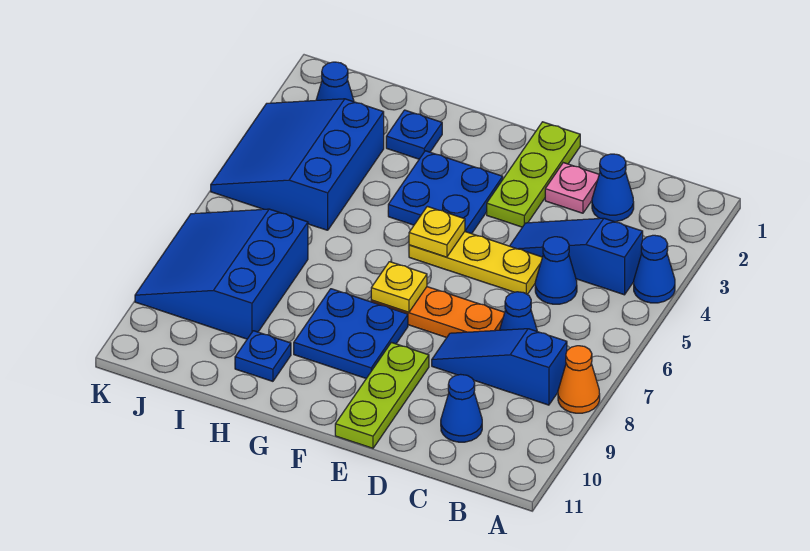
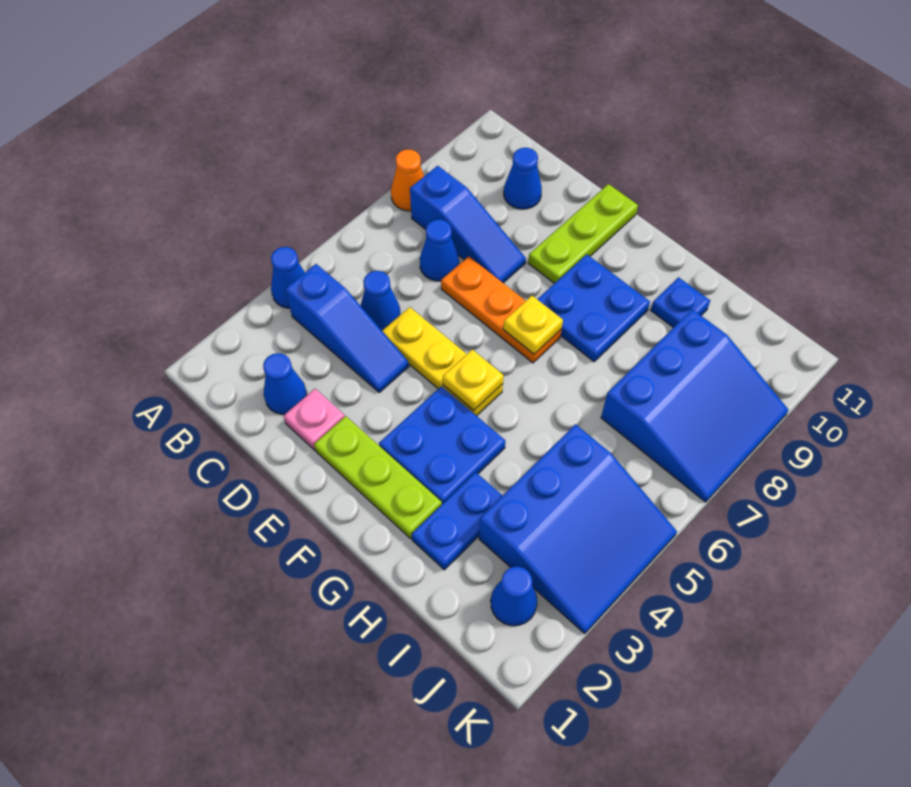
lime plate E1:E3 level 1 -> lime plate E2:G2 level 1
blue plate H2 level 1 -> blue plate H2:H3 level 1

